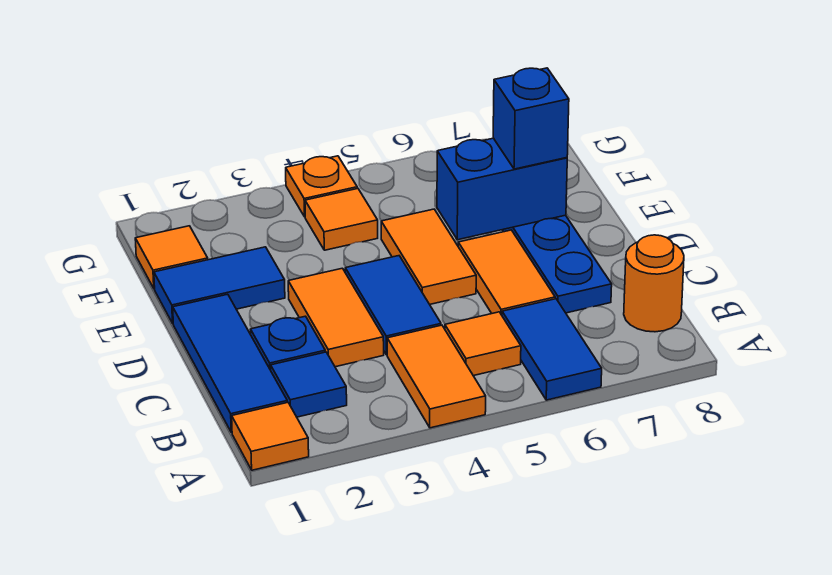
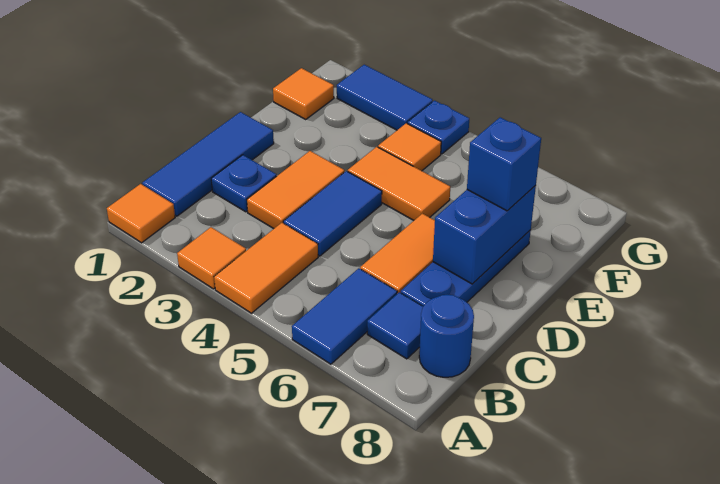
blue tile B2 level 1 -> blue tile B7 level 1
orange tile B5 level 1 -> orange tile A3 level 1
orange round brick B8 level 1 -> blue round brick B8 level 1
orange tile D5:E5 level 1 -> orange tile E4:E5 level 1
blue tile E1:E2 level 1 -> blue tile G2:G3 level 1
blue brick E6:E7 level 2 -> blue brick D7:E7 level 2
orange plate G4 level 1 -> blue plate G4 level 1

